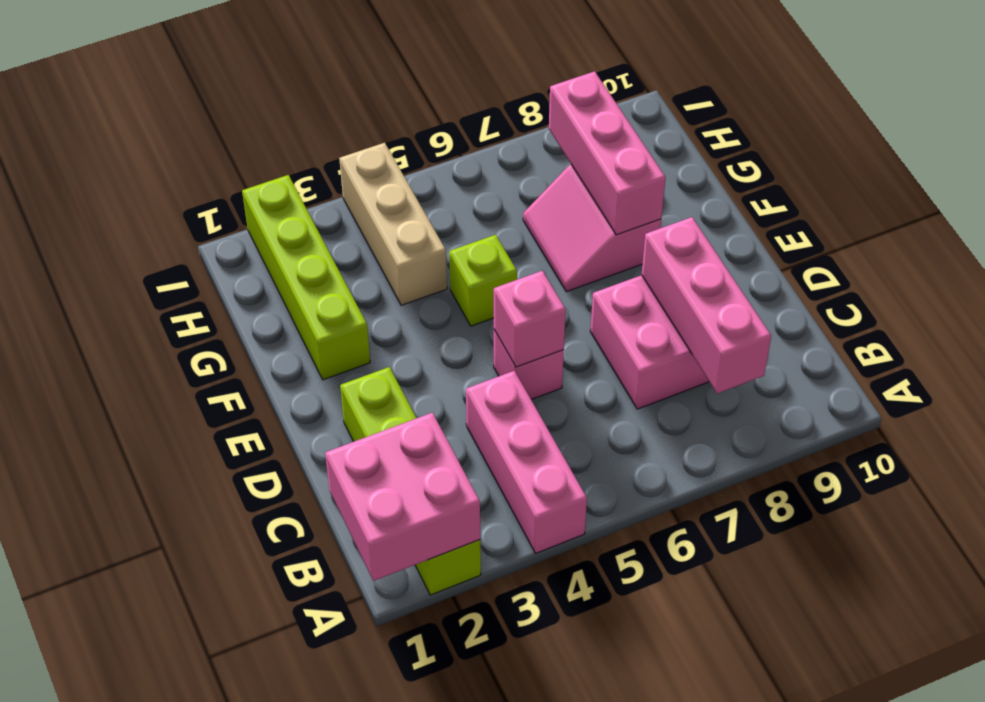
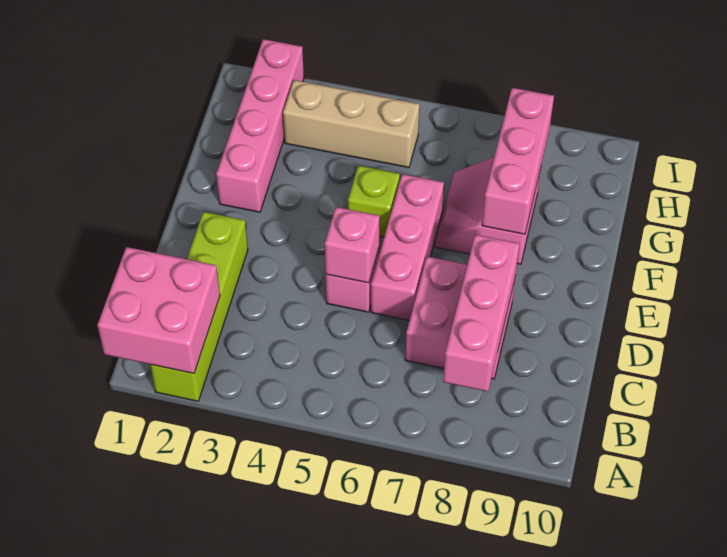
pink brick A4:C4 level 1 -> pink brick D6:F6 level 1
lime brick F2:I2 level 1 -> pink brick F2:I2 level 1
tan brick G4:I4 level 1 -> tan brick H3:H5 level 1

